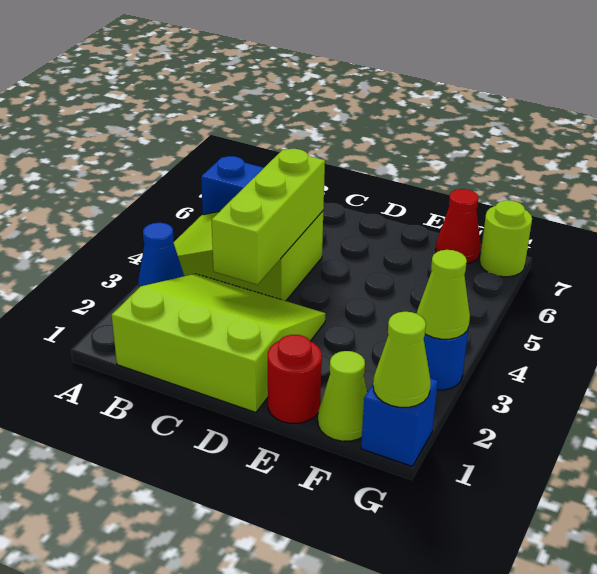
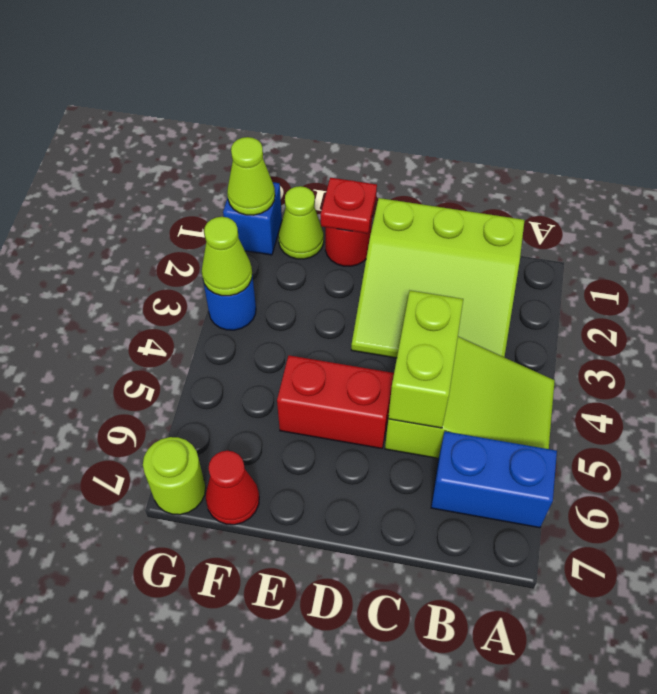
blue cone A3 level 1 -> none
lime brick C3:C5 level 2 -> lime brick C4:C5 level 2
none -> red brick D5:E5 level 1
none -> red plate E1 level 2

